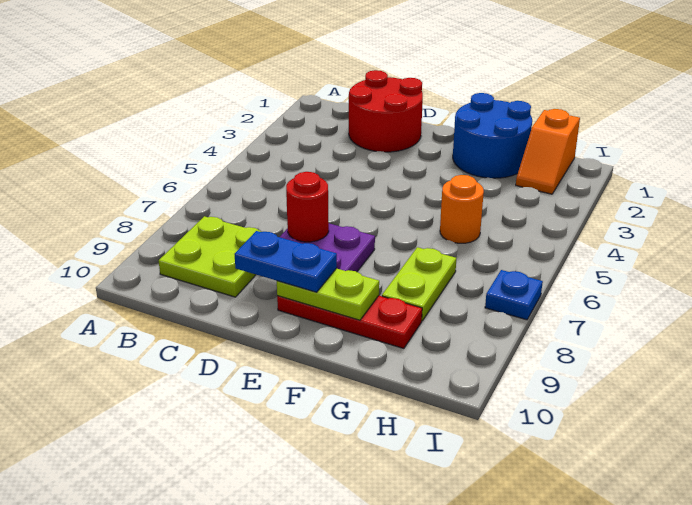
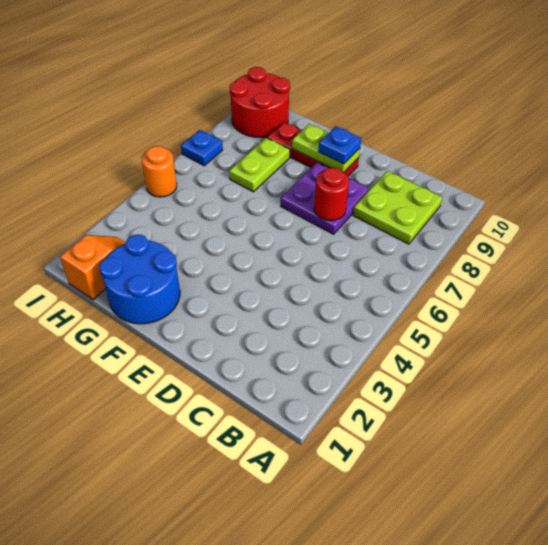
red round brick C1:D2 level 1 -> red round brick H9:I10 level 1
blue plate D9:E9 level 3 -> blue plate E9 level 3
orange round brick G5 level 1 -> orange round brick I5 level 1

